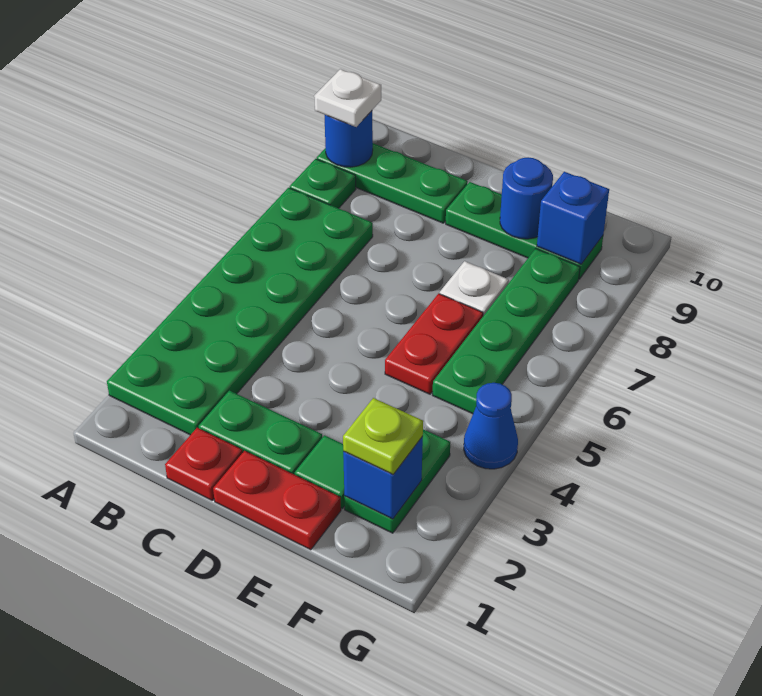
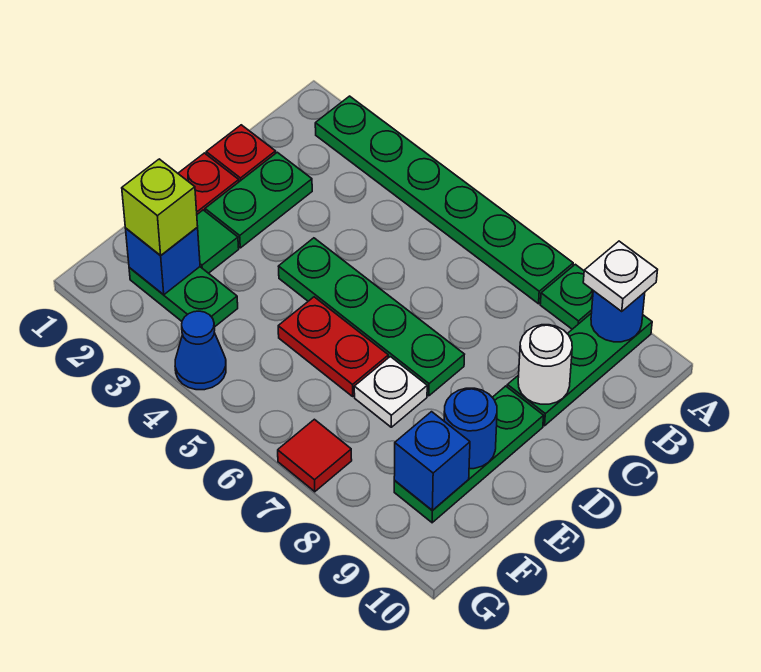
green plate A2:B7 level 1 -> green plate A2:A7 level 1
none -> white round brick C9 level 2
lime plate F2 level 3 -> lime brick F2 level 3
green plate F5:F8 level 1 -> green plate D4:D7 level 1
none -> red tile G7 level 1

